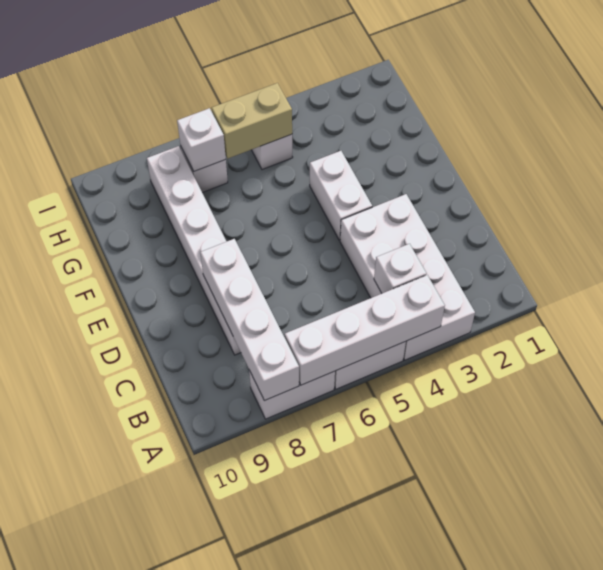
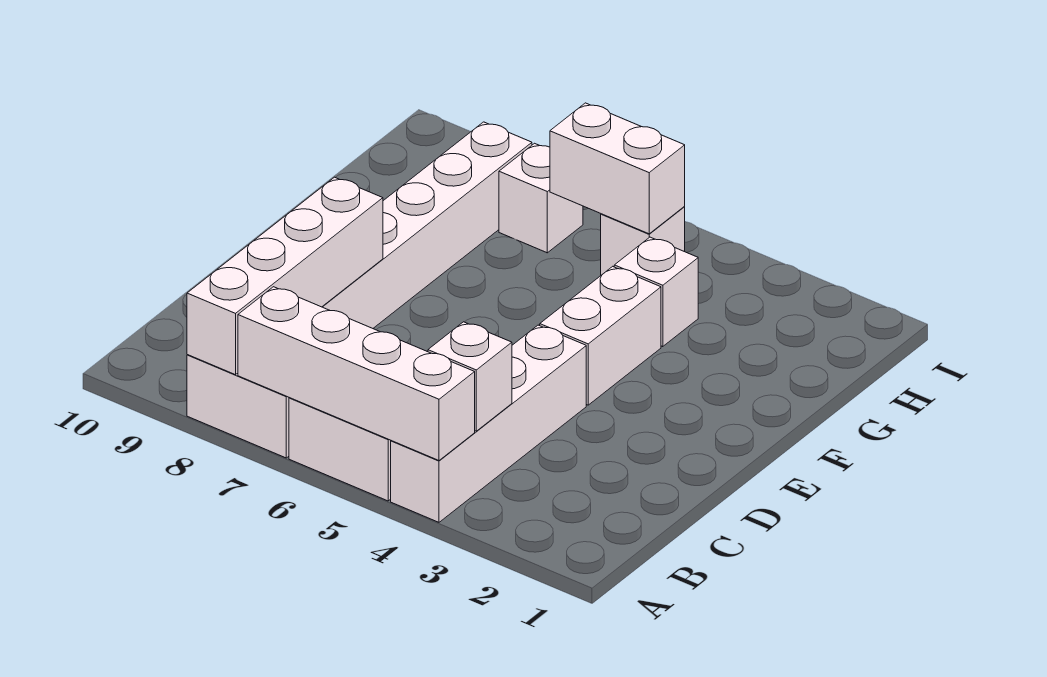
white brick A3:D4 level 1 -> white brick A4:D4 level 1
tan brick H5:H6 level 2 -> white brick H5:H6 level 2
white brick H7 level 2 -> white brick G4 level 1

